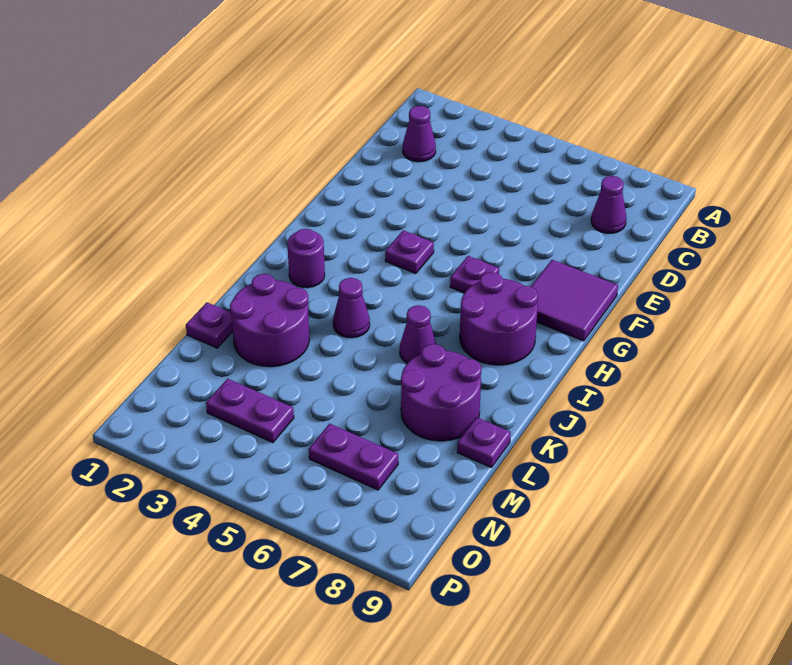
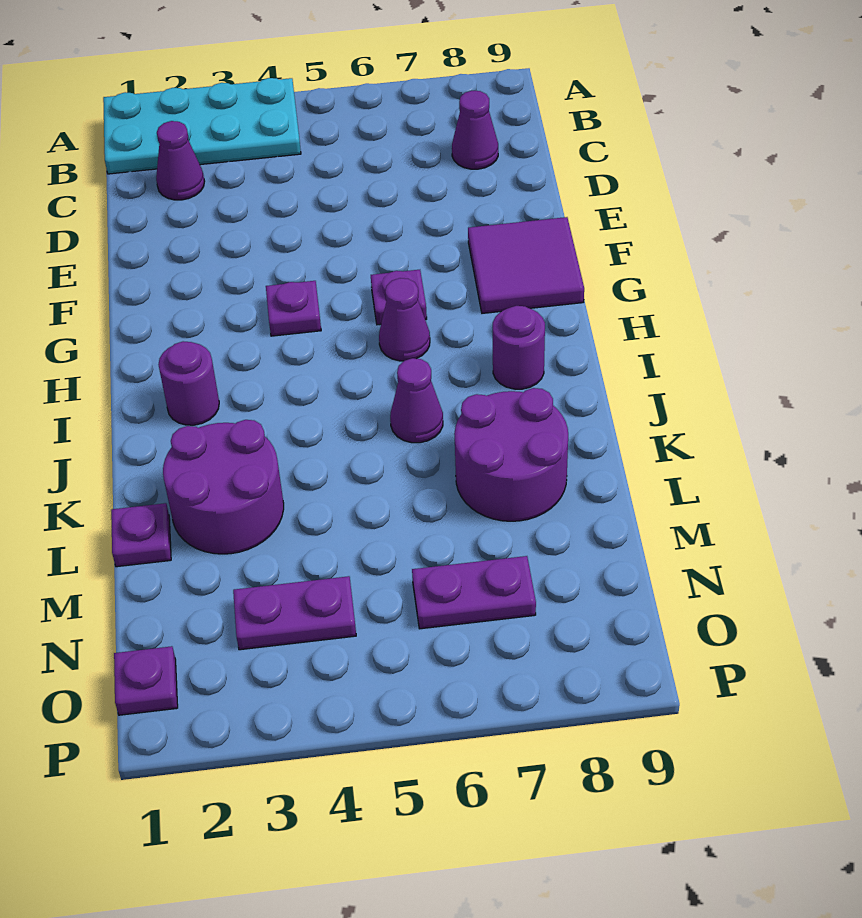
none -> cyan plate A1:B4 level 1
purple round brick H7:I8 level 1 -> purple round brick I8 level 1
purple cone J4 level 1 -> purple cone H6 level 1
purple plate L9 level 1 -> purple plate O1 level 1

